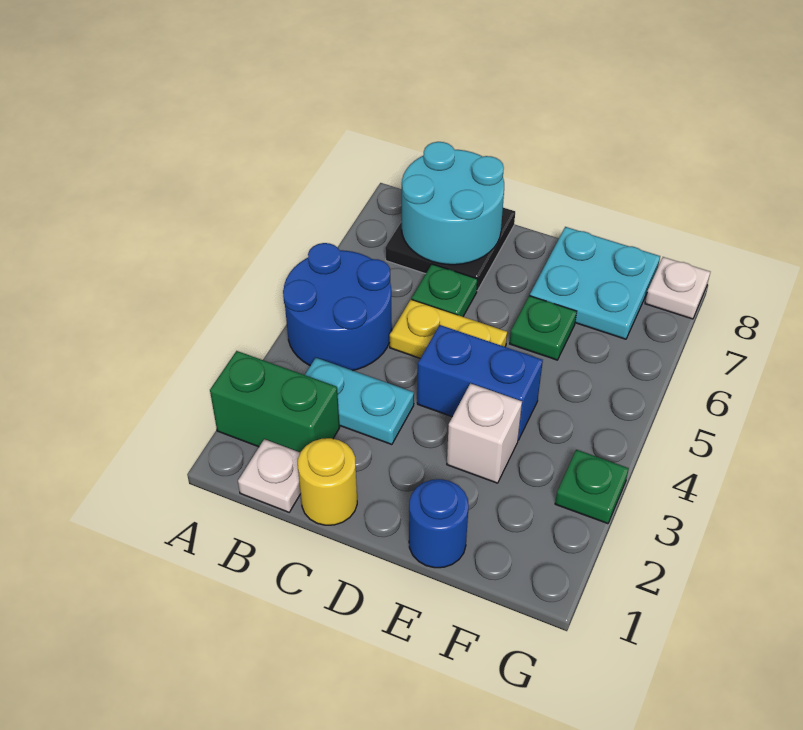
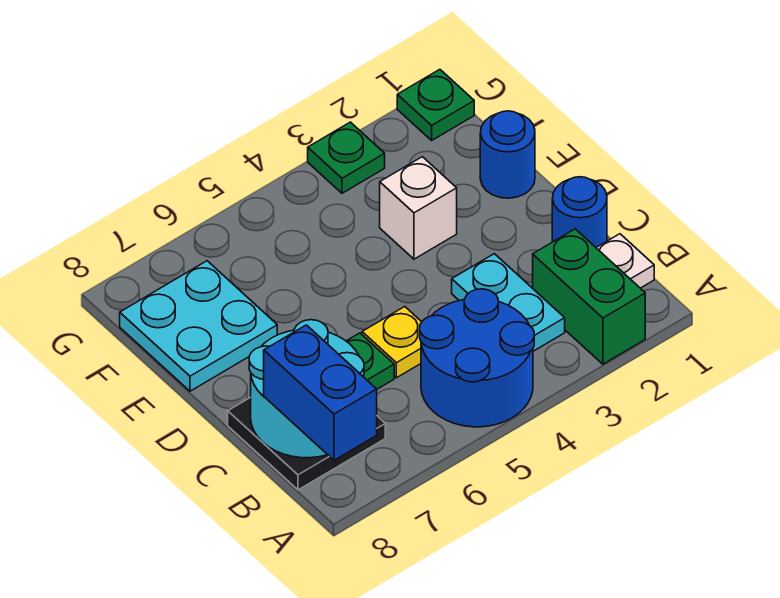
yellow round brick C1 level 1 -> blue round brick C1 level 1
yellow plate C5:D5 level 1 -> yellow plate C5 level 1
blue brick D4:E4 level 1 -> blue brick A8:B8 level 3
green plate E6 level 1 -> green plate G1 level 1
white plate G8 level 1 -> none

